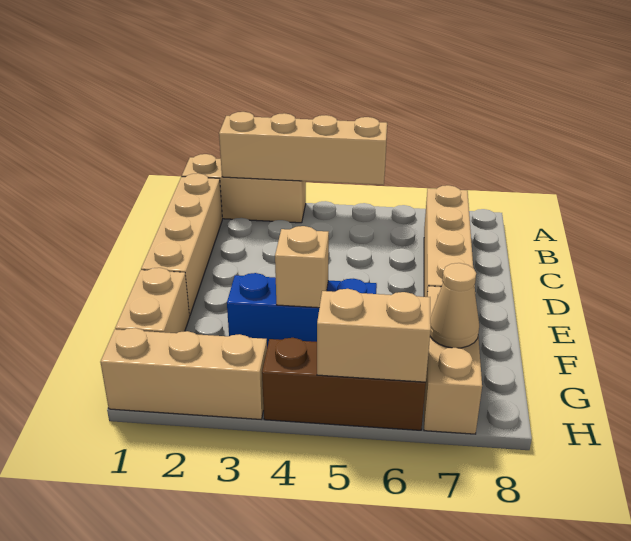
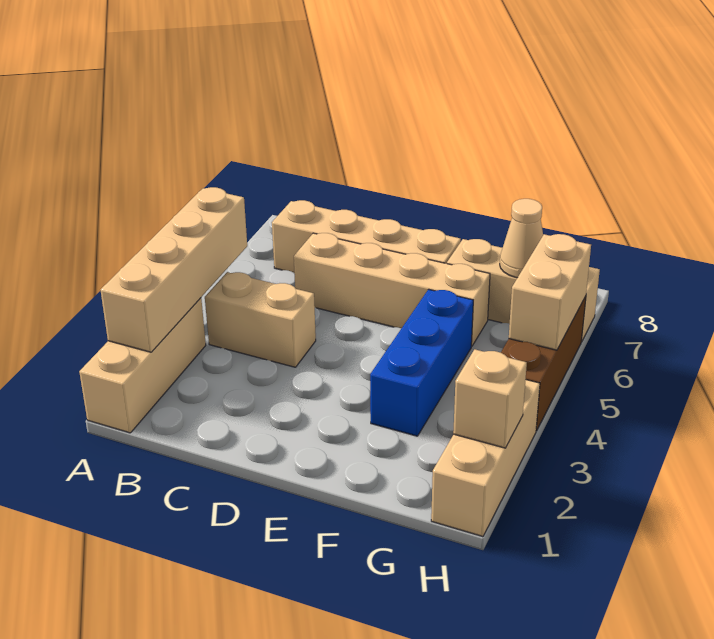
tan brick B1:E1 level 1 -> tan brick C6:F6 level 1
tan brick F1:G1 level 1 -> tan brick B4:C4 level 1
tan brick F4 level 2 -> tan brick H2 level 2

